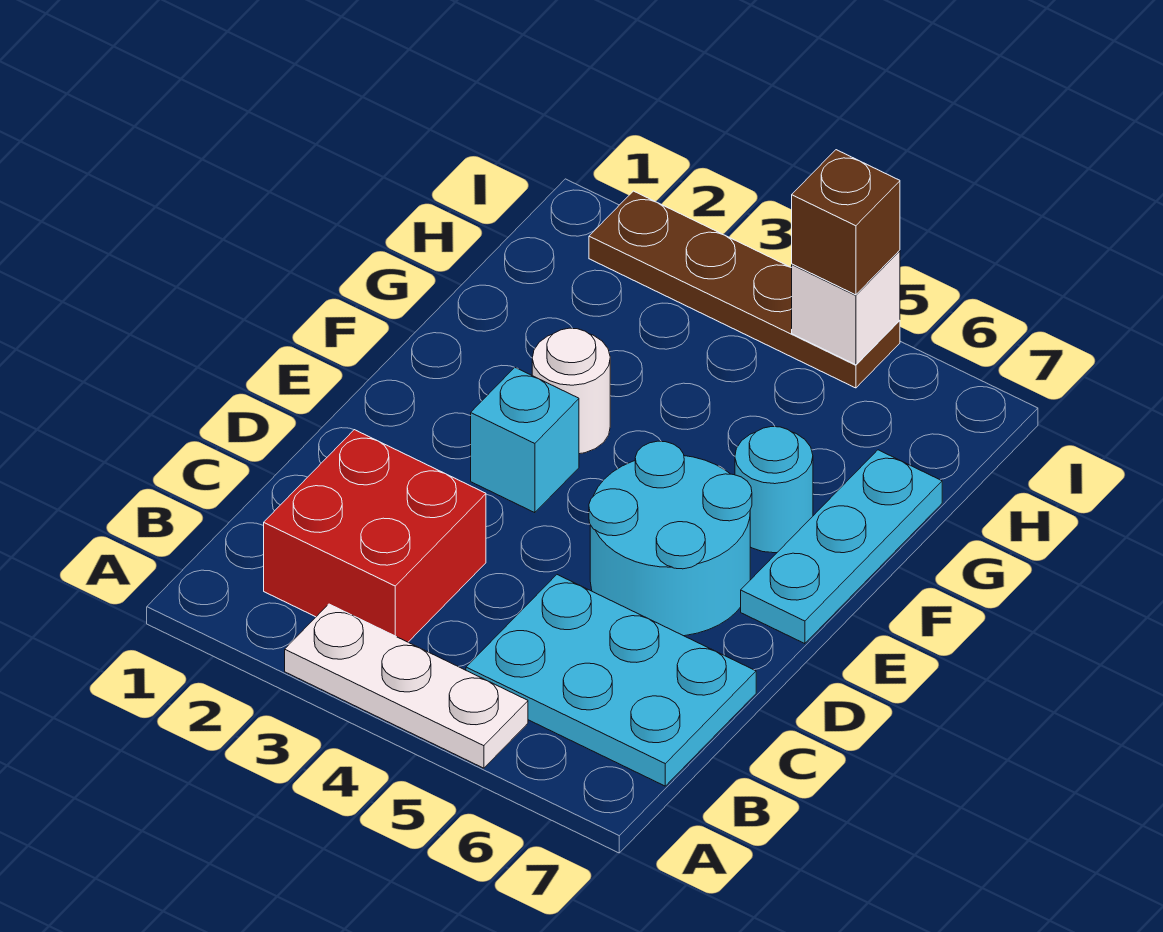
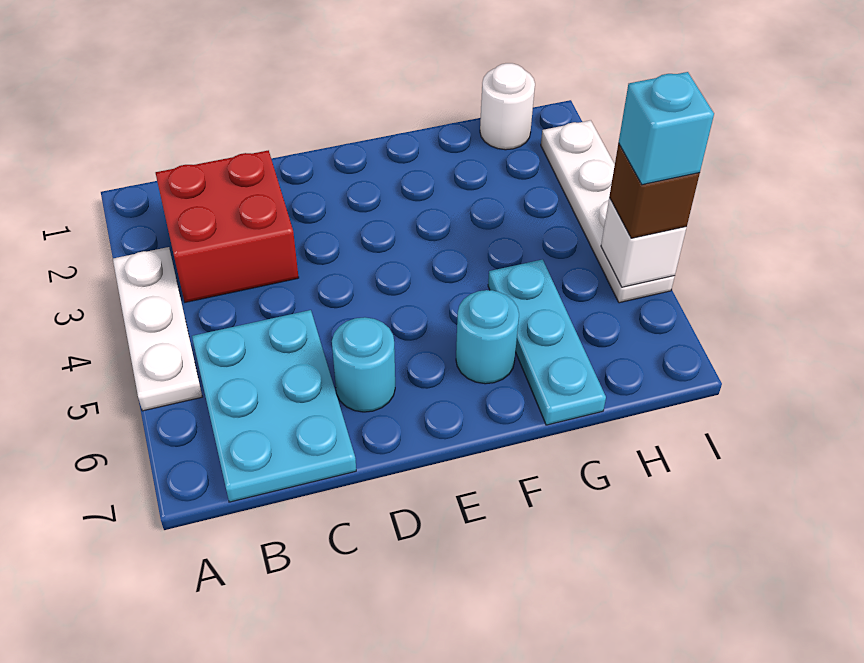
cyan round brick D5:E6 level 1 -> cyan round brick D6 level 1
cyan brick E3 level 1 -> cyan brick I5 level 4
cyan plate E7:G7 level 1 -> cyan plate G5:G7 level 1
white round brick F3 level 1 -> white round brick H1 level 1
brown plate I2:I5 level 1 -> white plate I2:I5 level 1

